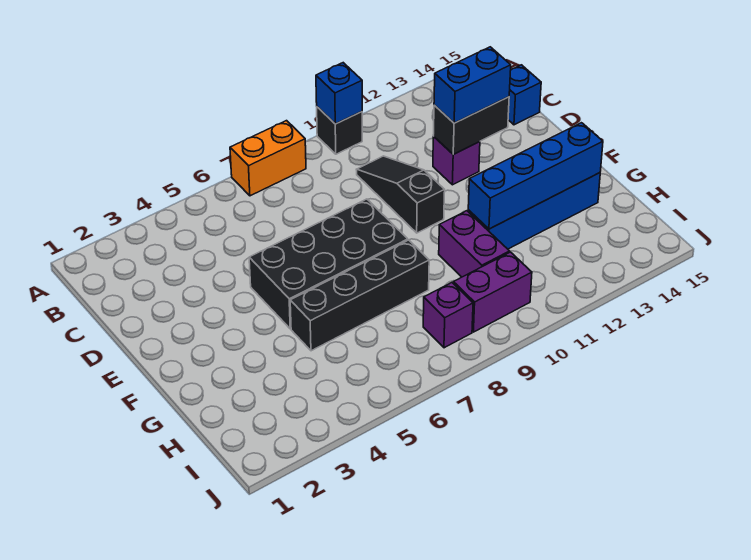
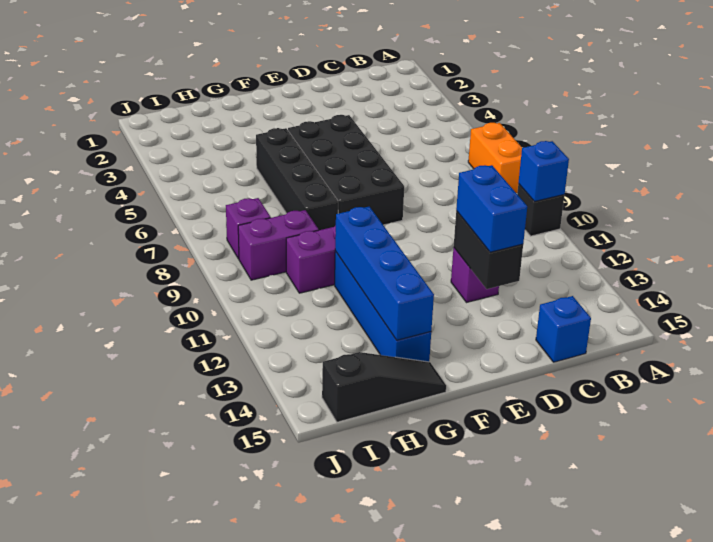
black slope C10:E10 level 1 top E -> black slope G15:I15 level 1 top I
purple brick I9:I10 level 1 -> purple brick H9:I9 level 1

